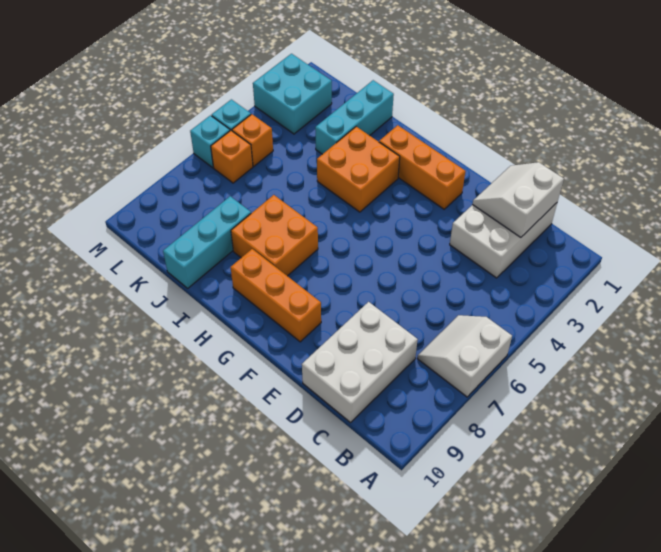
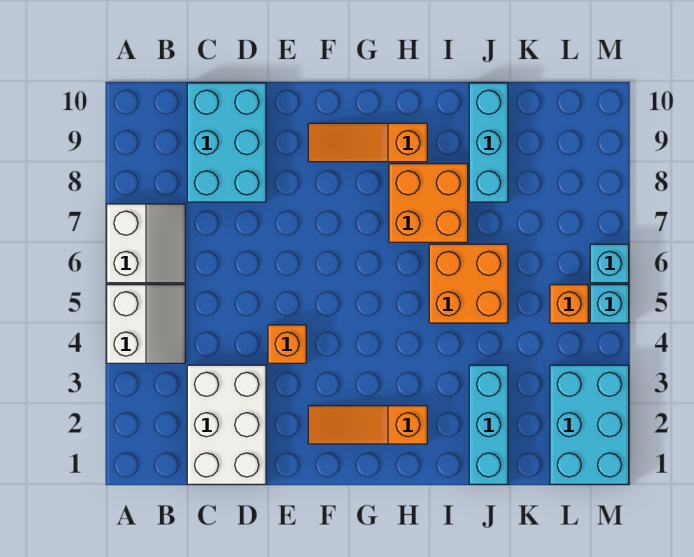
white slope C1:D2 level 2 top C -> white slope A4:B5 level 1 top A
white brick C8:D10 level 1 -> cyan brick C8:D10 level 1
orange brick F2:H2 level 1 -> orange slope F2:H2 level 1 top H
orange brick F9:H9 level 1 -> orange slope F9:H9 level 1 top H
orange brick H3:I4 level 1 -> orange brick I5:J6 level 1
cyan brick L2:M3 level 1 -> cyan brick L1:M3 level 1
orange brick L6 level 1 -> orange brick E4 level 1

